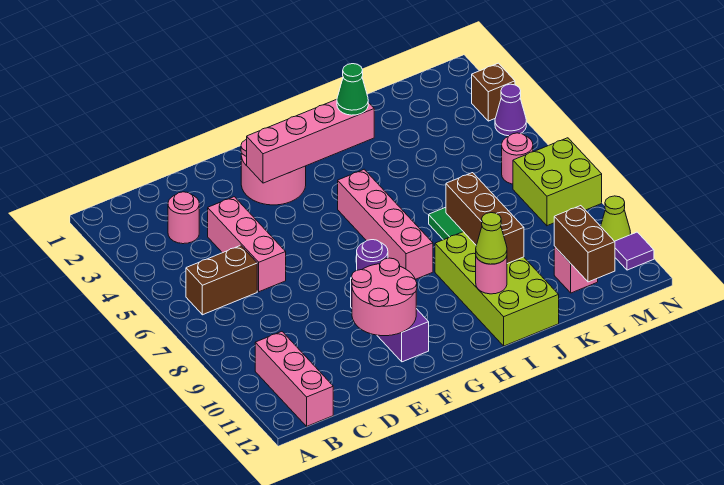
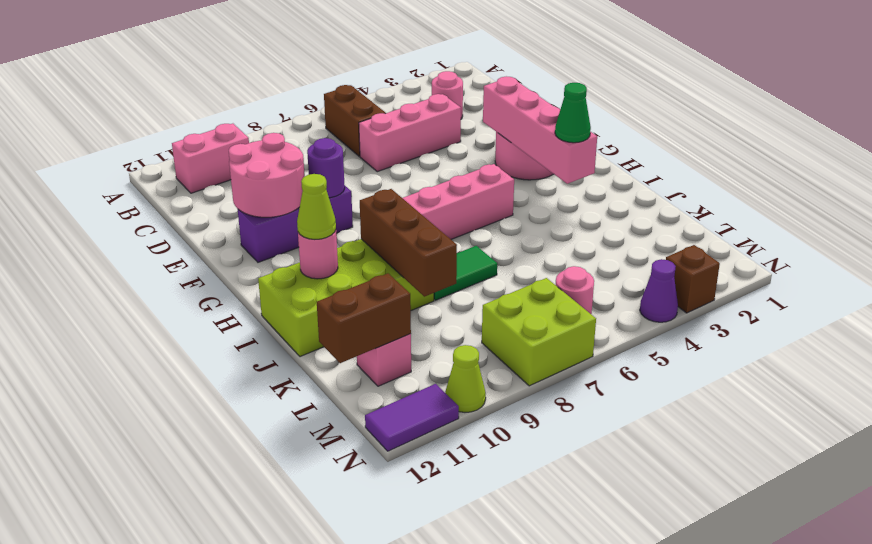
pink brick B10:B12 level 1 -> pink brick B10:B11 level 1
brown brick J8:J10 level 2 -> brown brick I9:K9 level 2
purple tile N11 level 1 -> purple tile N11:N12 level 1

